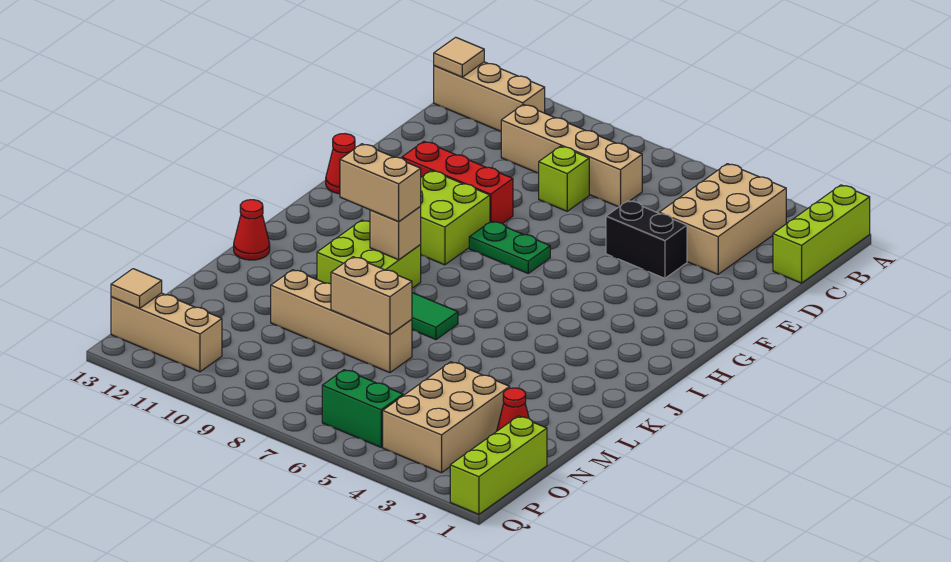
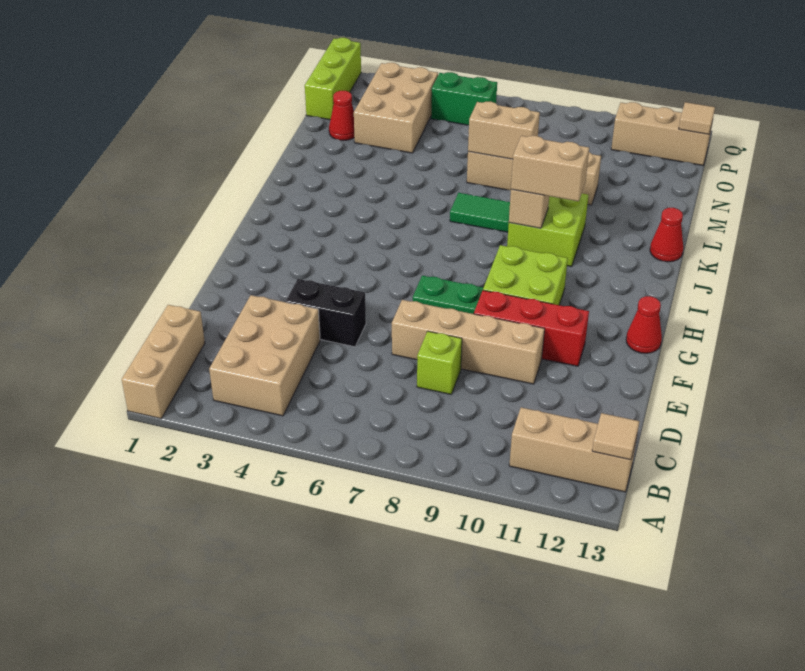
lime brick A1:C1 level 1 -> tan brick A1:C1 level 1
tan brick C7:C10 level 1 -> tan brick E7:E10 level 1

